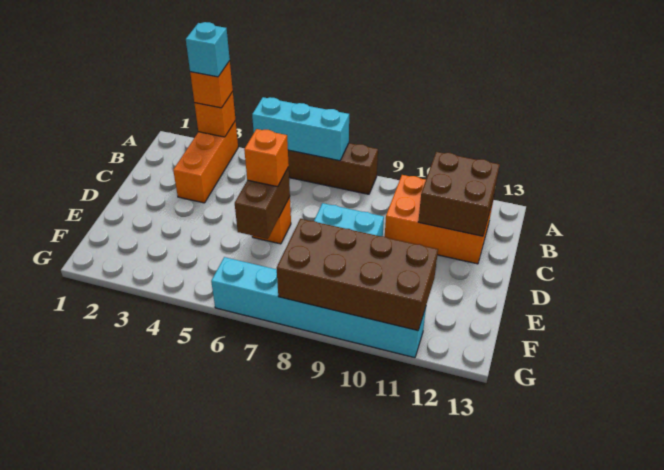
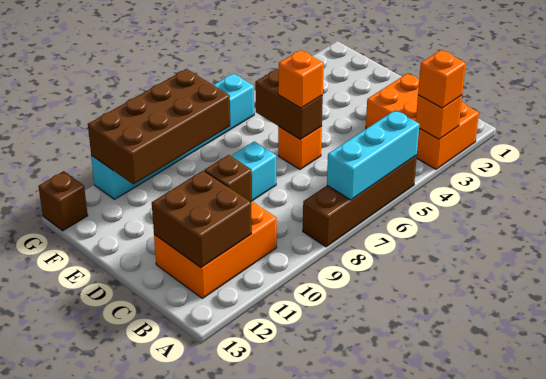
orange brick A3:C3 level 1 -> orange brick A2:C3 level 1
cyan brick A3 level 4 -> none
none -> brown brick C10 level 2
none -> brown brick G13 level 1

